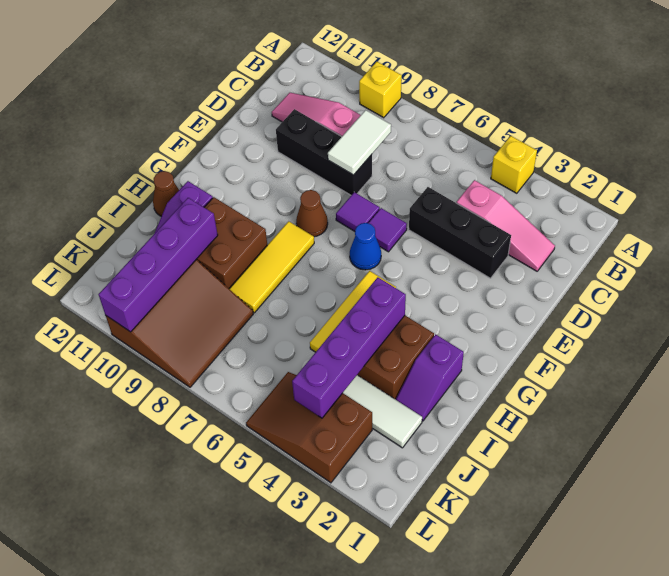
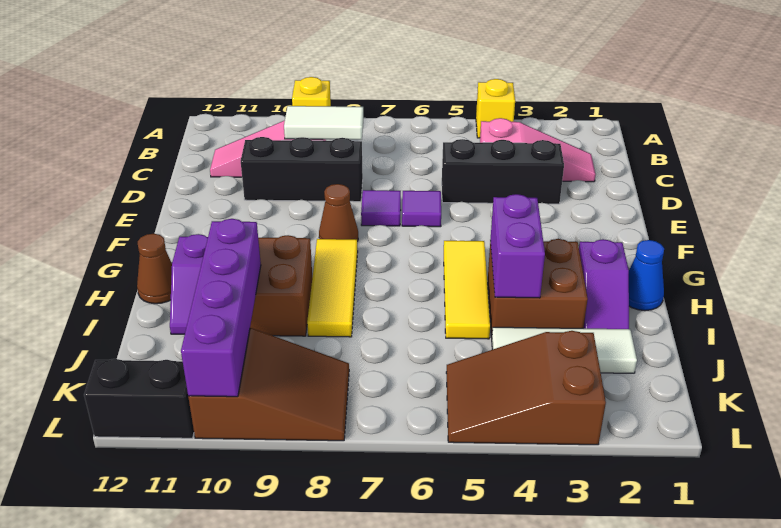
white tile C8:D8 level 2 -> white tile C8:C9 level 2
blue cone F6 level 1 -> blue cone H1 level 1
purple brick H4:K4 level 2 -> purple brick H4:I4 level 2
brown slope J8:L10 level 1 top 10 -> brown slope K8:L10 level 1 top 10
none -> black brick L11:L12 level 1

